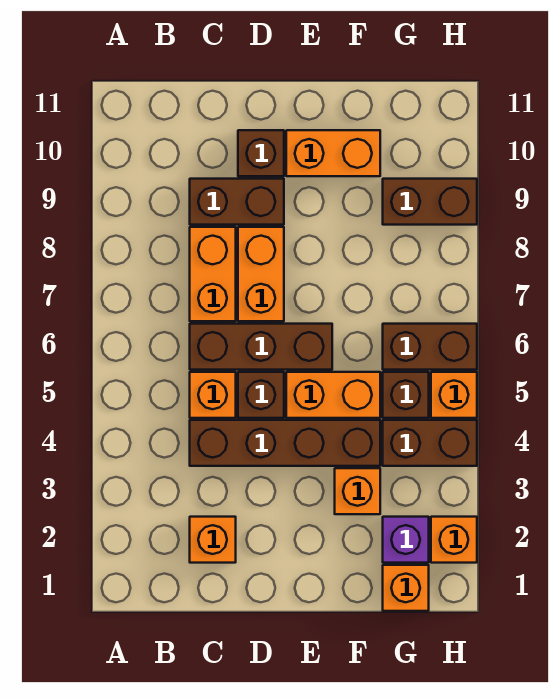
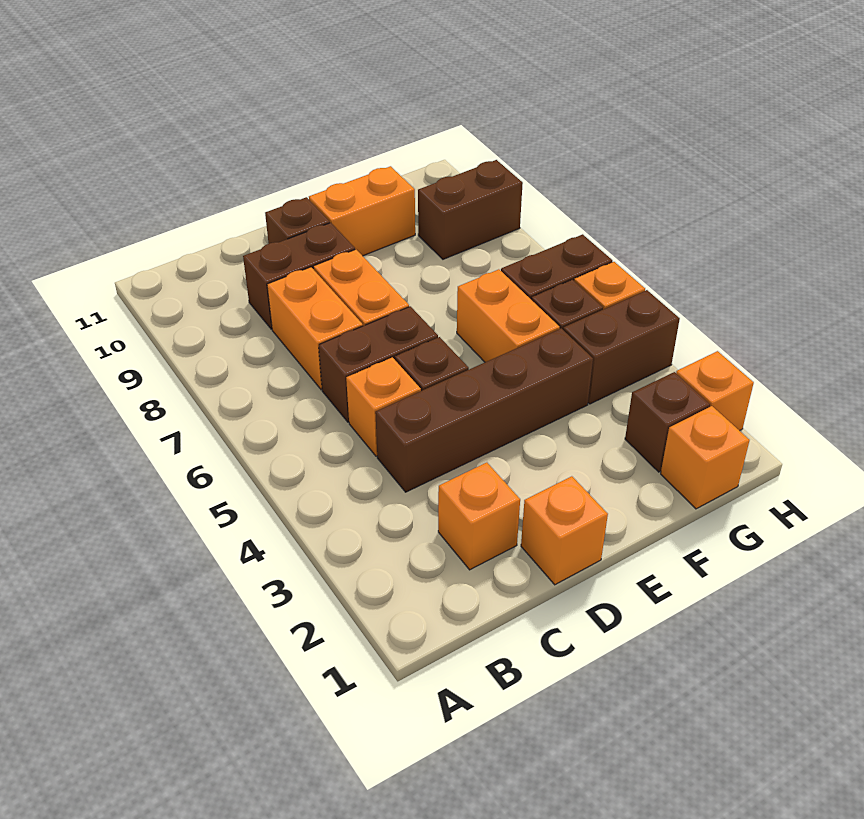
brown brick C6:E6 level 1 -> brown brick C6:D6 level 1
orange brick E5:F5 level 1 -> orange brick F5:F6 level 1
orange brick F3 level 1 -> orange brick D1 level 1
purple brick G2 level 1 -> brown brick G2 level 1

